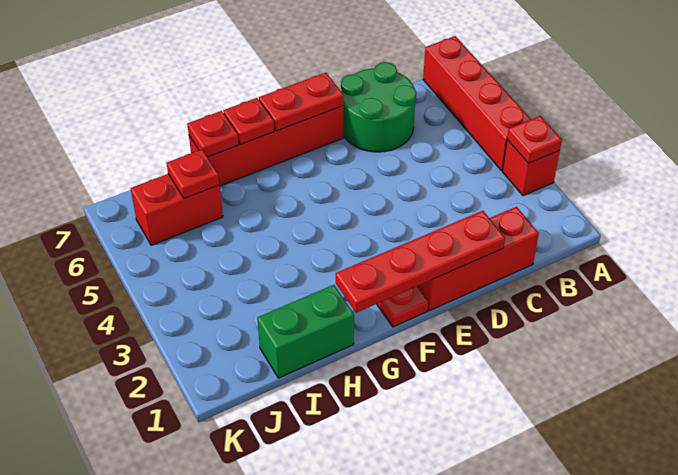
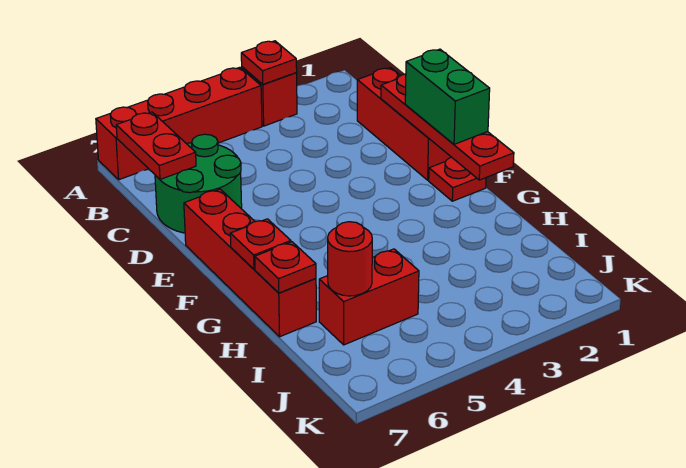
red plate E7:F7 level 2 -> red plate B7:C7 level 2
green brick H1:I1 level 1 -> green brick E1:F1 level 3
red brick I6:J6 level 1 -> red brick I5:I6 level 1
red plate I6 level 2 -> red round brick I6 level 2

